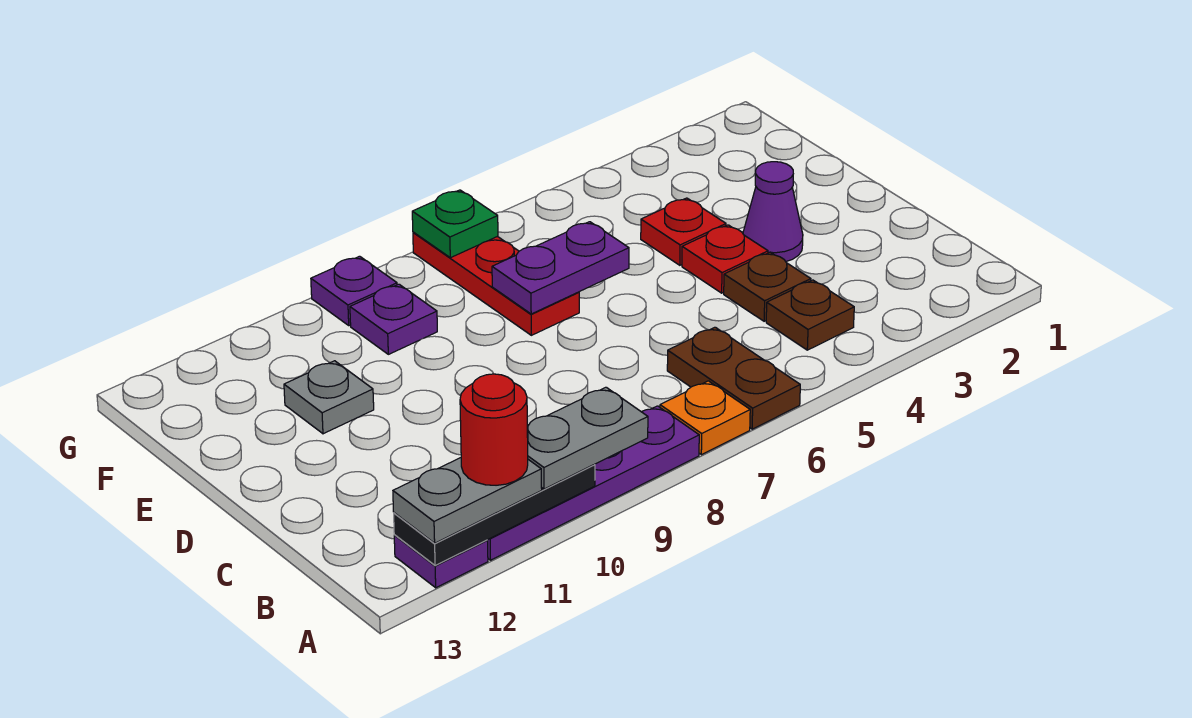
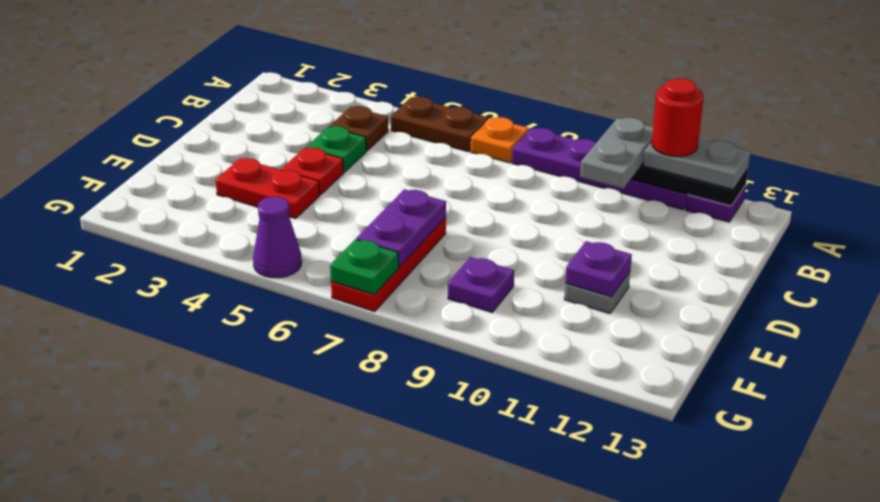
brown plate A6:B6 level 1 -> brown plate A5:A6 level 1
grey plate A9:A10 level 3 -> grey plate A10:B10 level 3
brown plate C4 level 1 -> green plate C4 level 1
purple cone D3 level 1 -> purple cone G5 level 1
red plate E4 level 1 -> red plate E3:E4 level 1
purple plate E6:E7 level 2 -> purple plate E7:F7 level 2
purple plate G9 level 1 -> purple plate E11 level 2

